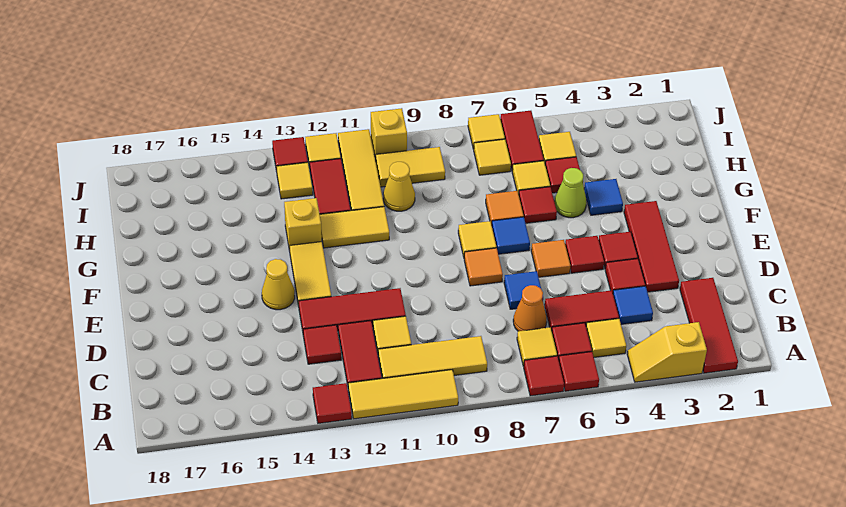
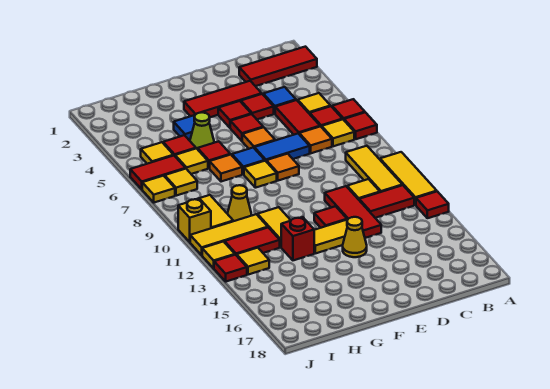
yellow slope A3:A4 level 1 top 3 -> none
orange cone C7 level 1 -> orange tile C7 level 1
red tile C13 level 1 -> red tile E12 level 1
blue tile D7 level 1 -> blue tile D7:E7 level 1
yellow brick G13 level 1 -> red brick G13 level 1

